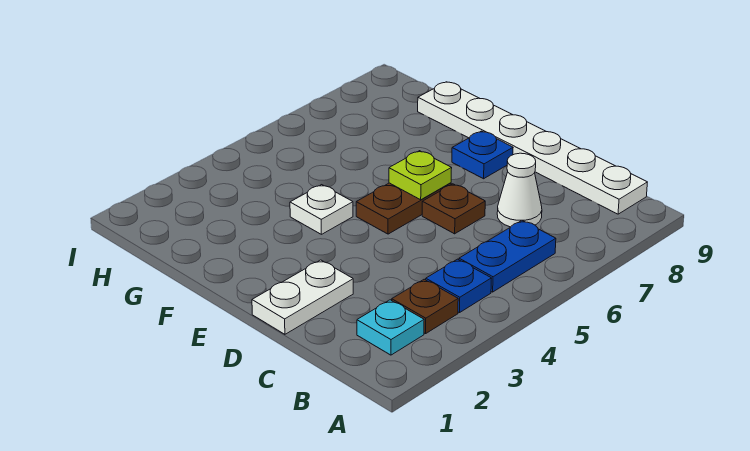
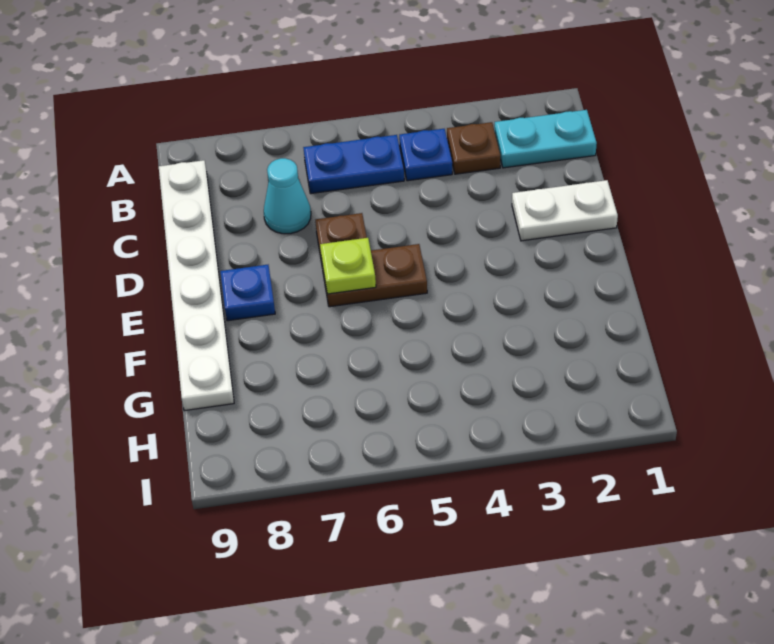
cyan plate B2 level 1 -> cyan plate B1:B2 level 1
white cone C7 level 1 -> cyan cone C7 level 1
white plate F4 level 1 -> none

